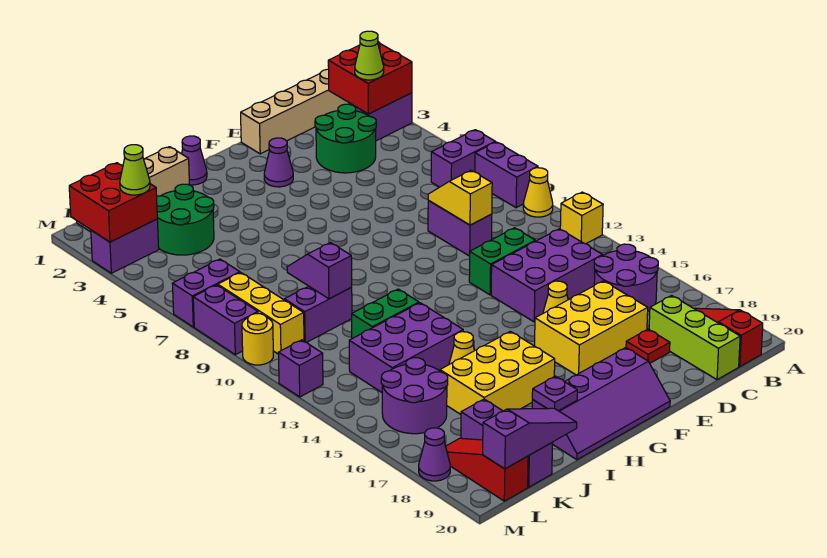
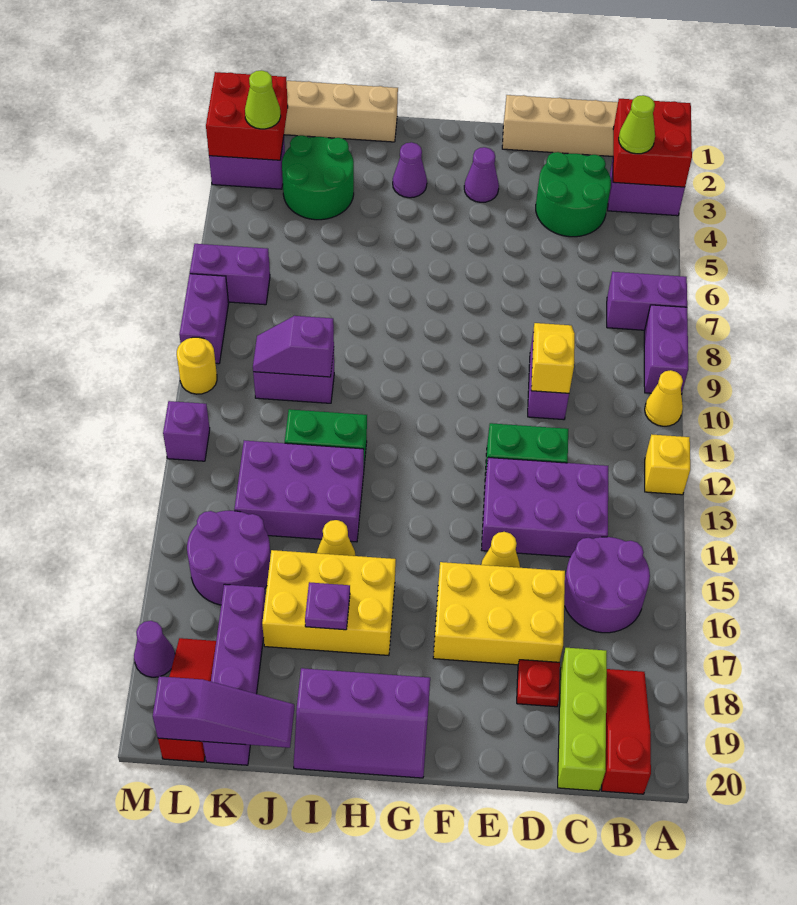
purple slope F19:I20 level 1 top 19 -> purple slope G19:I20 level 1 top 19
purple cone H1 level 1 -> purple cone H3 level 1
purple plate I19 level 2 -> purple plate I17 level 2
purple slope J9:J10 level 2 top 10 -> purple slope J10:K10 level 2 top J
purple brick K18:K20 level 1 -> purple brick K17:K20 level 1
yellow brick L8:L10 level 1 -> none

